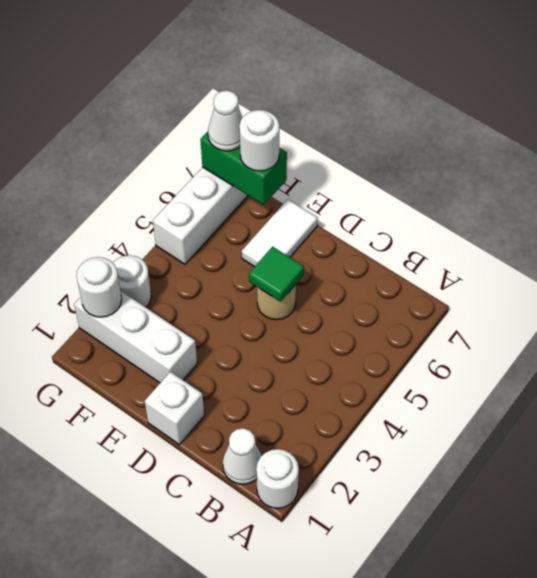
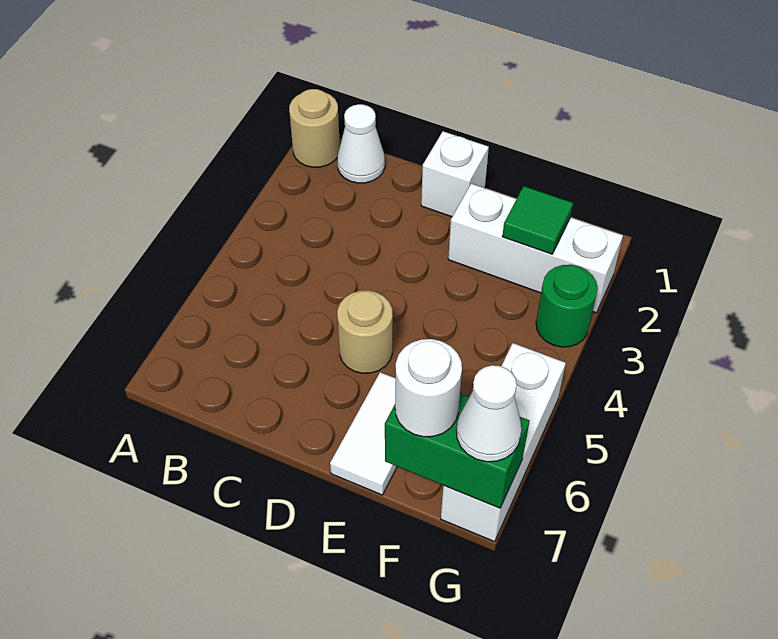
white round brick A1 level 1 -> tan round brick A1 level 1
green tile D5 level 2 -> green tile F2 level 2
white round brick G2 level 2 -> none
white round brick G3 level 1 -> green round brick G3 level 1

